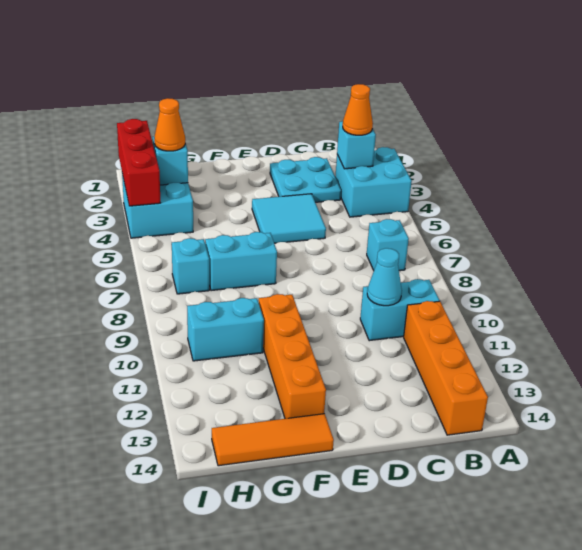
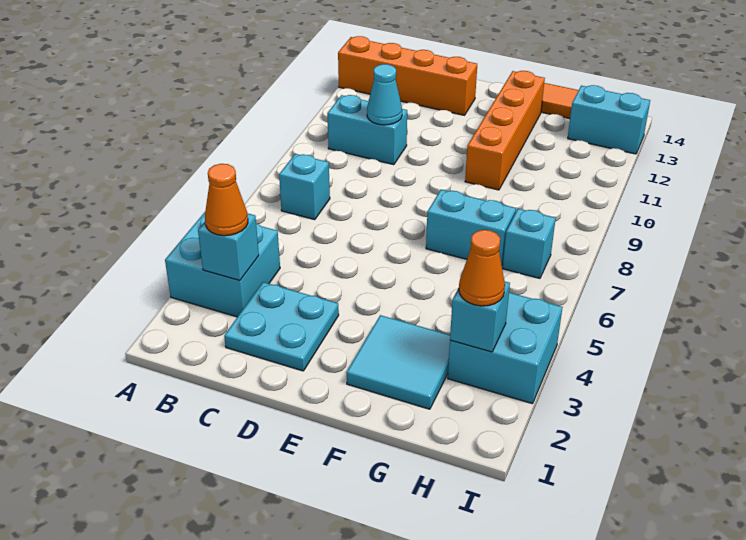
orange brick B11:B14 level 1 -> orange brick A13:D13 level 1
cyan tile D4:E5 level 1 -> cyan tile F2:G3 level 1
cyan brick G10:H10 level 1 -> cyan brick H13:I13 level 1
red brick I2:I4 level 2 -> none

